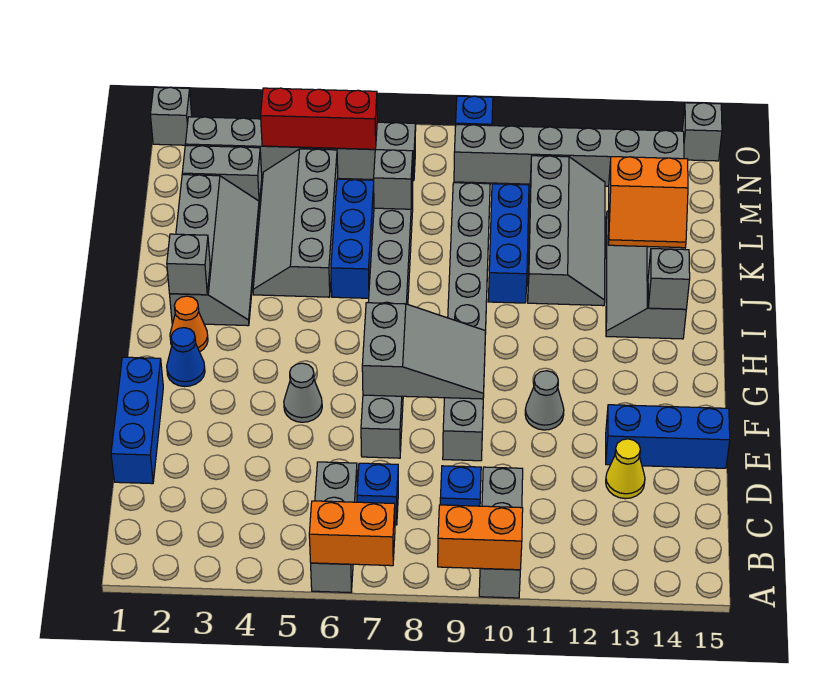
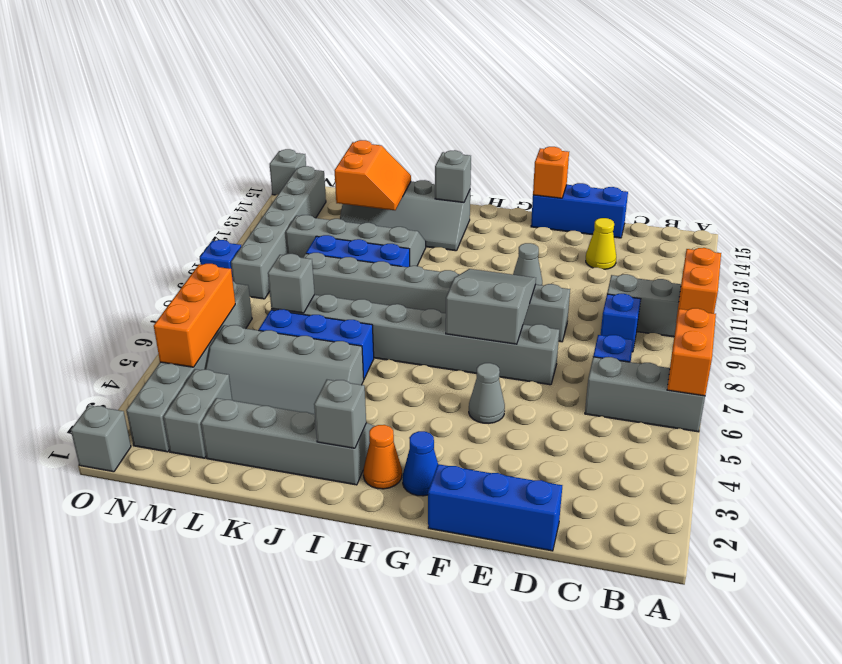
blue brick E13:E15 level 1 -> blue brick D15:F15 level 1
none -> orange brick F15 level 2
red brick N4:N6 level 2 -> orange brick N4:N6 level 2

